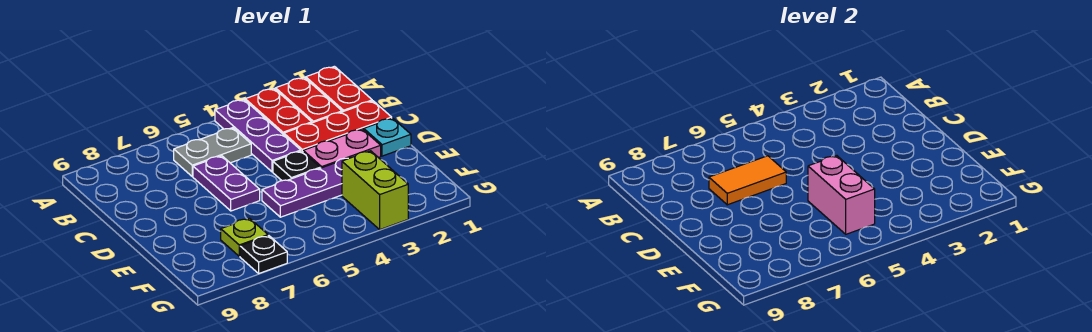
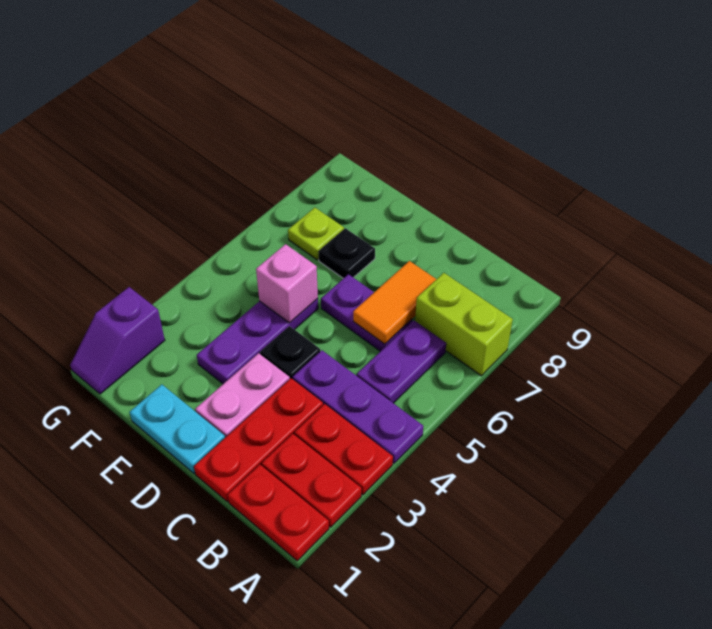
grey plate B5:B6 level 1 -> purple plate B5:B6 level 1
cyan plate D1 level 1 -> cyan plate D1:E1 level 1
pink brick E5:F5 level 2 -> pink brick E5 level 2
lime brick F3:G3 level 1 -> lime brick A7:B7 level 1
none -> purple slope G1:G2 level 1 top 2
black plate G7 level 1 -> black plate E7 level 1

